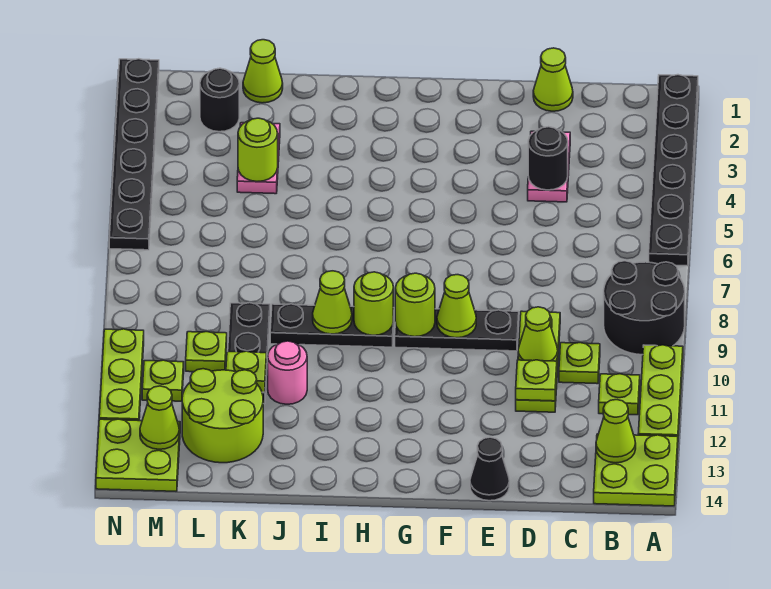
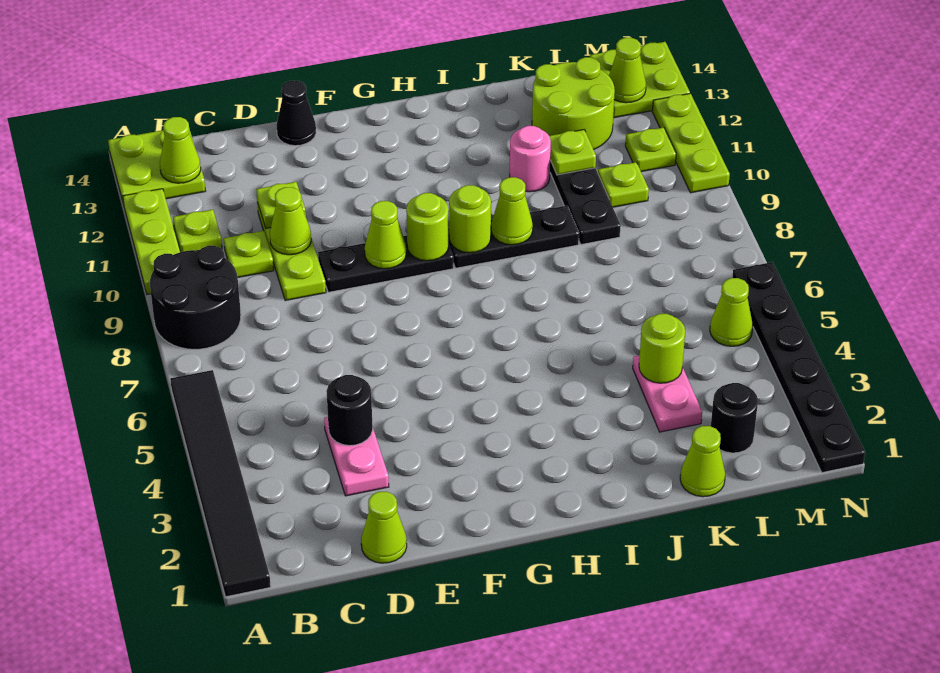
black plate A1:A6 level 1 -> black tile A1:A6 level 1
none -> lime cone M5 level 1

